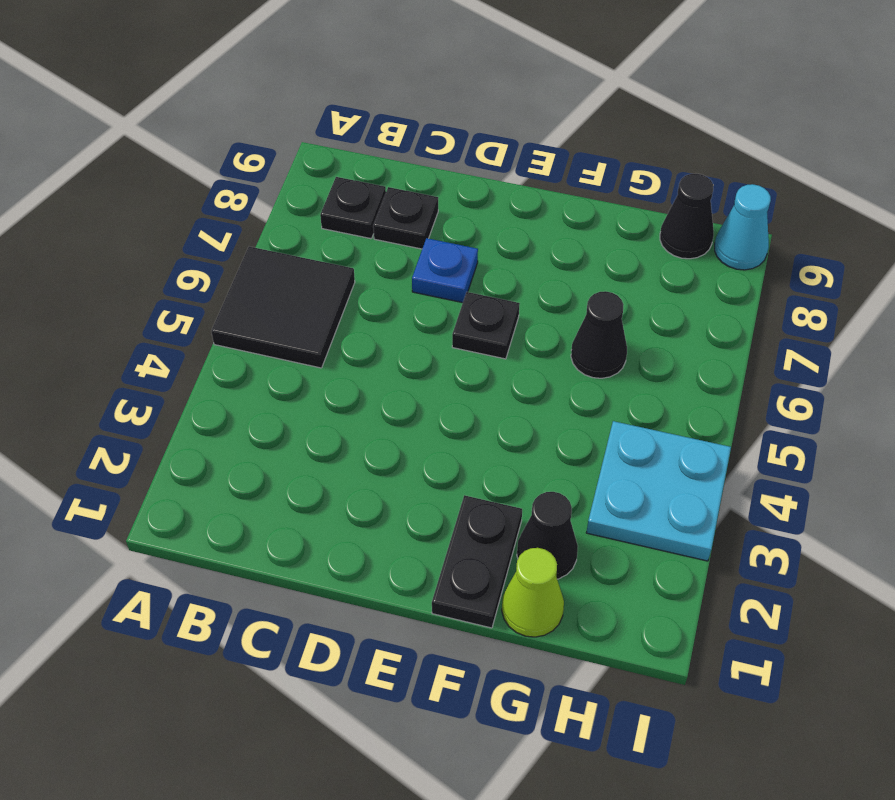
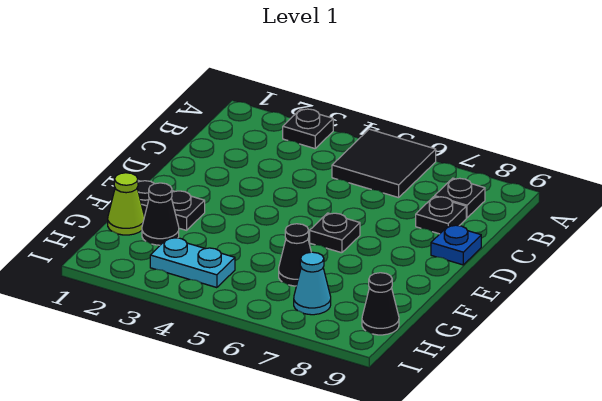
none -> black plate A3 level 1
blue plate D7 level 1 -> blue plate D9 level 1
cyan plate H3:I4 level 1 -> cyan plate H3:H4 level 1
cyan cone I9 level 1 -> cyan cone H7 level 1

